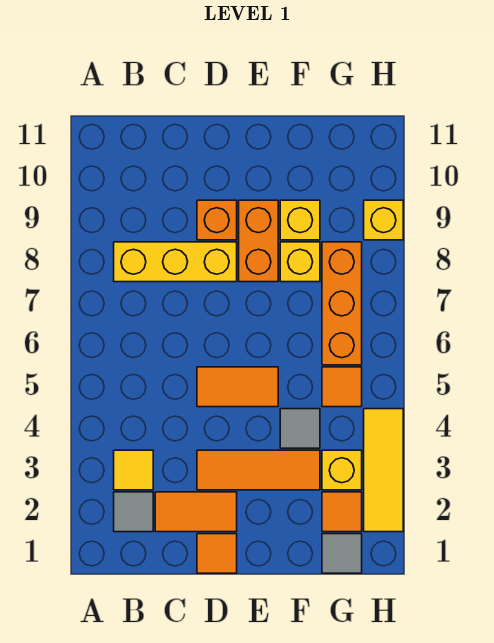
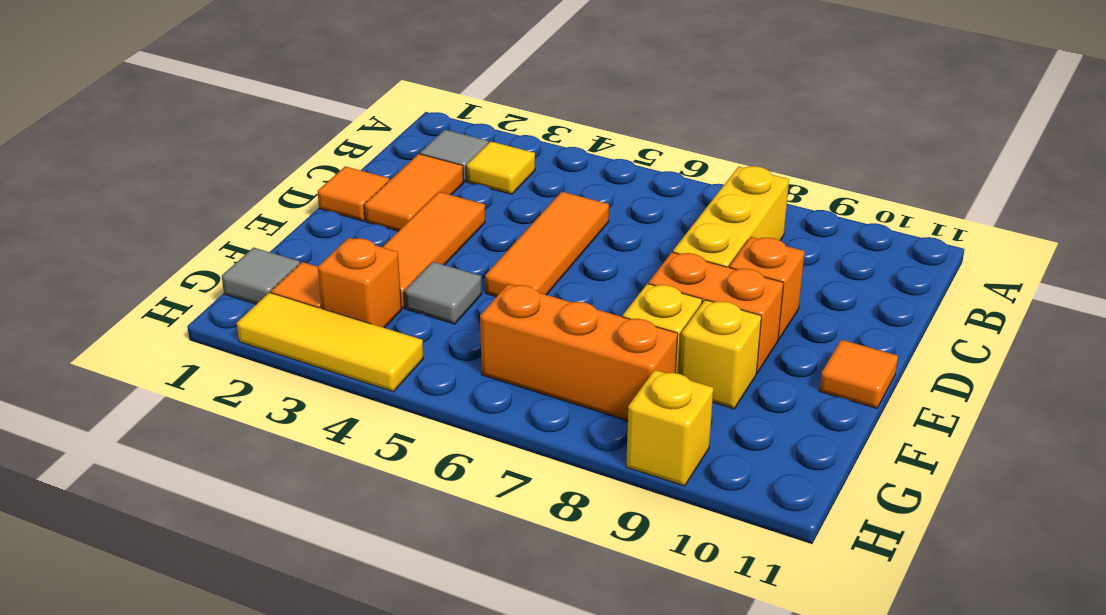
orange tile D5:E5 level 1 -> orange tile C5:E5 level 1
yellow brick G3 level 1 -> orange brick G3 level 1
orange tile G5 level 1 -> orange tile E11 level 1

